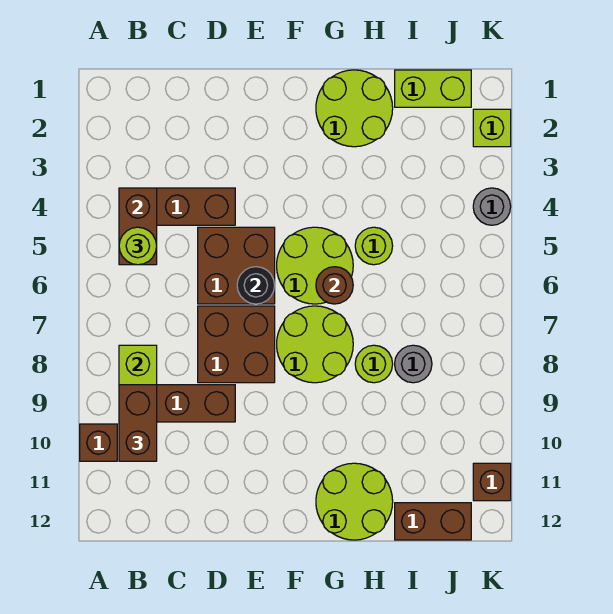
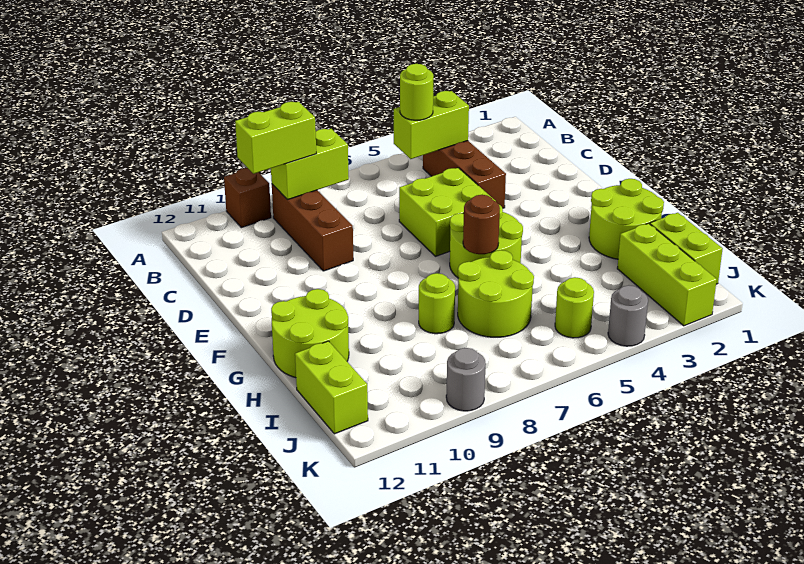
brown brick B4:B5 level 2 -> lime brick B4:B5 level 2
brown brick B9:B10 level 3 -> lime brick B9:B10 level 3
brown brick D5:E6 level 1 -> lime brick D5:E6 level 1
brown brick D7:E8 level 1 -> none
black round brick E6 level 2 -> none
lime round brick F7:G8 level 1 -> lime round brick H6:I7 level 1
lime round brick H5 level 1 -> lime round brick J5 level 1
grey round brick I8 level 1 -> grey round brick K9 level 1
brown brick I12:J12 level 1 -> lime brick I12:J12 level 1
lime brick K2 level 1 -> lime brick I2:K2 level 1
brown brick K11 level 1 -> none

